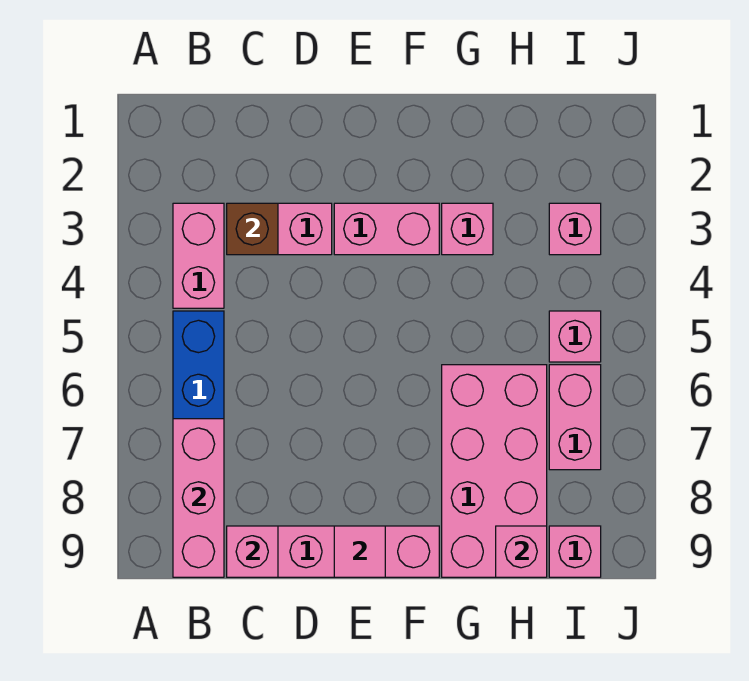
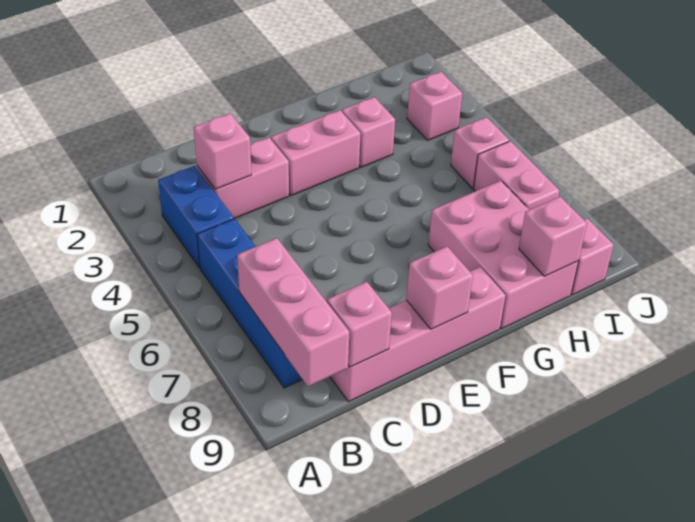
pink brick B3:B4 level 1 -> blue brick B3:B4 level 1
brown brick C3 level 2 -> pink brick C3 level 2
pink tile E9 level 2 -> pink brick E9 level 2
pink brick G6:H9 level 1 -> pink brick G7:H9 level 1

